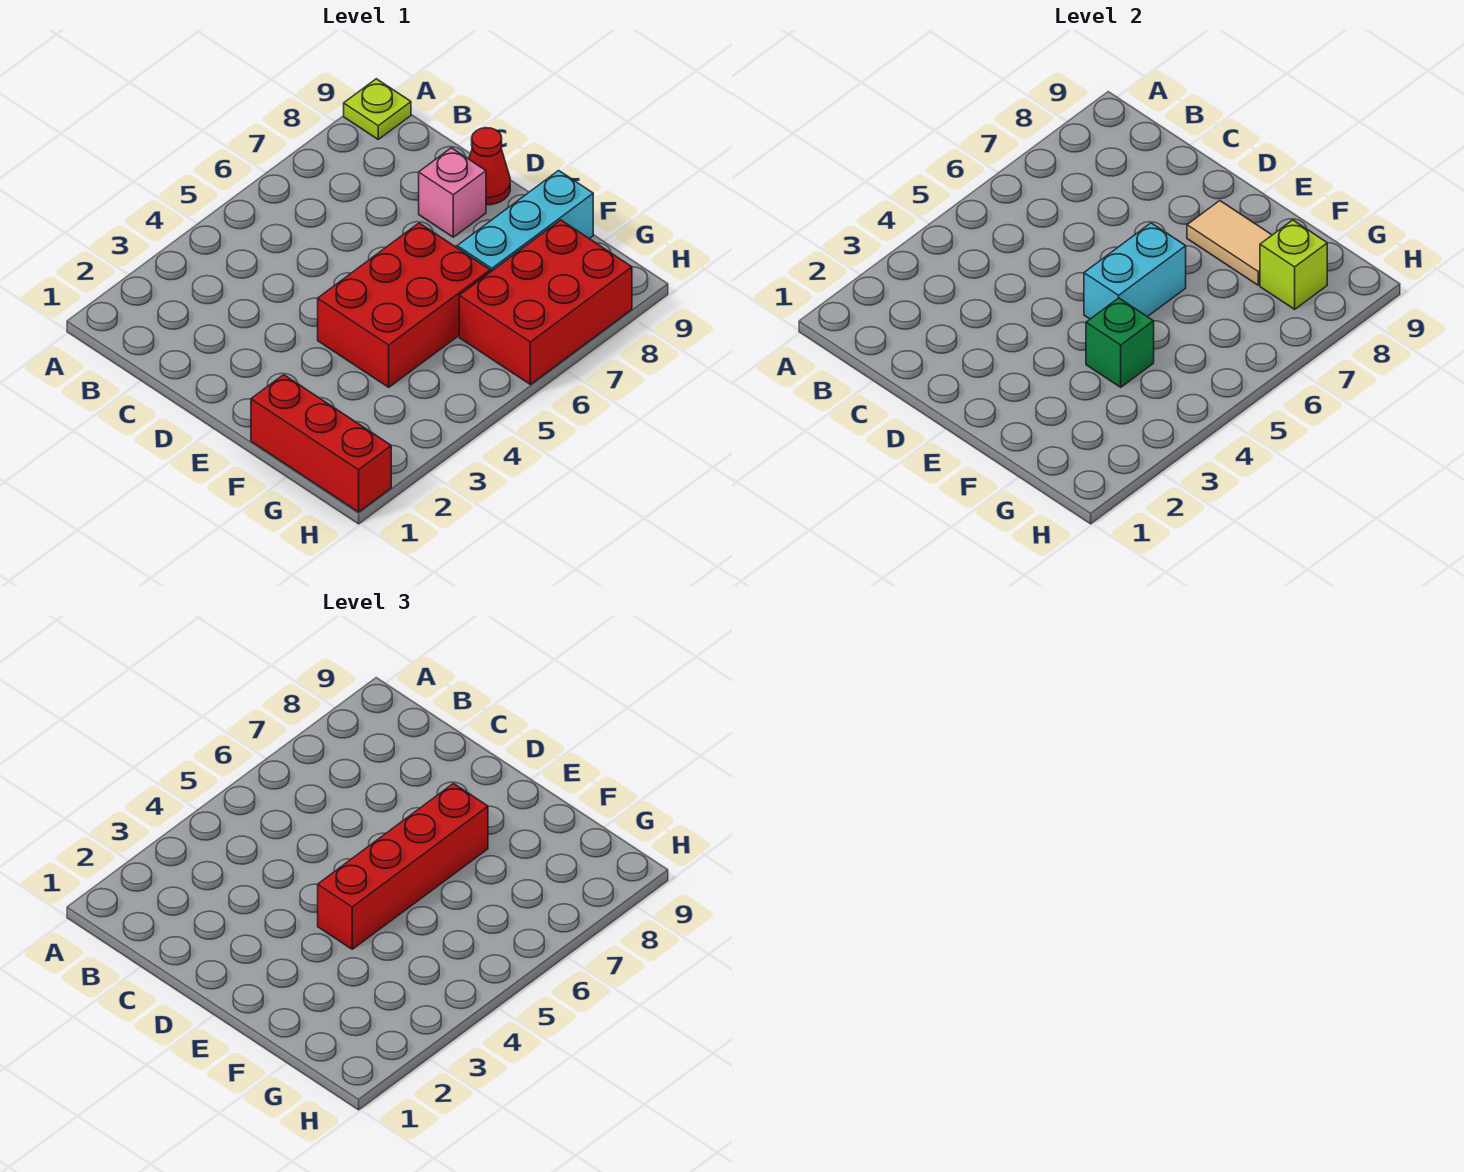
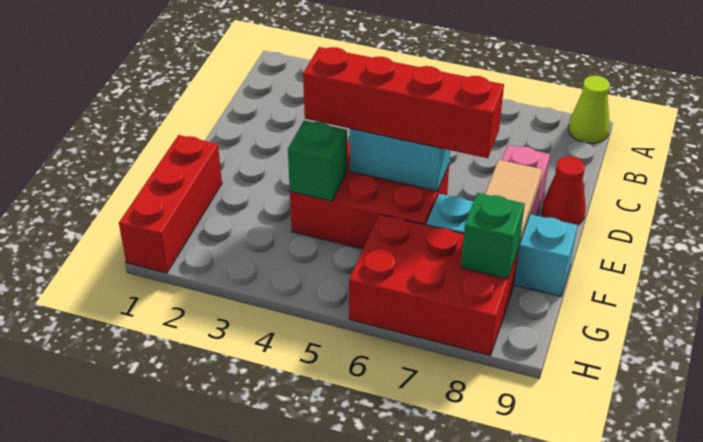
lime plate A9 level 1 -> lime cone A9 level 1
lime brick G8 level 2 -> green brick G8 level 2

